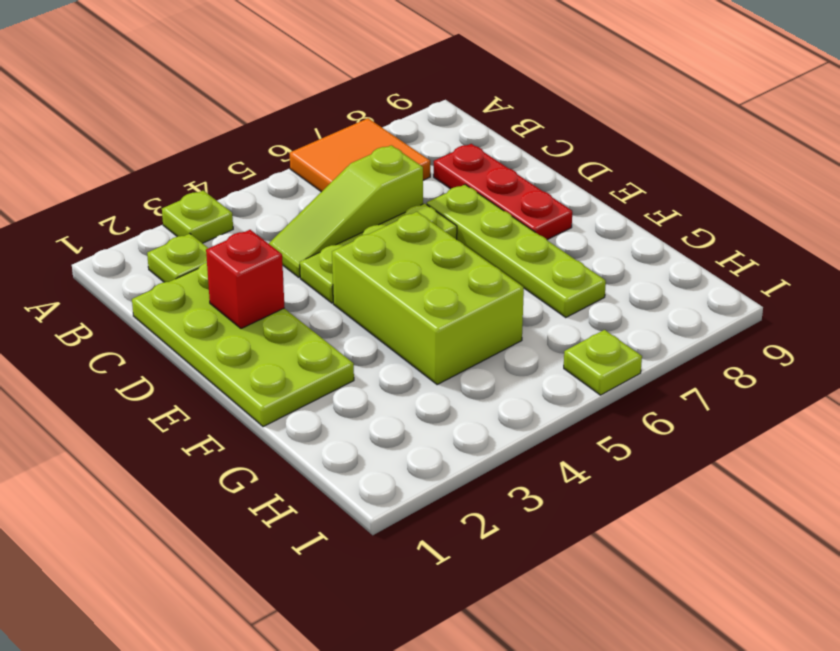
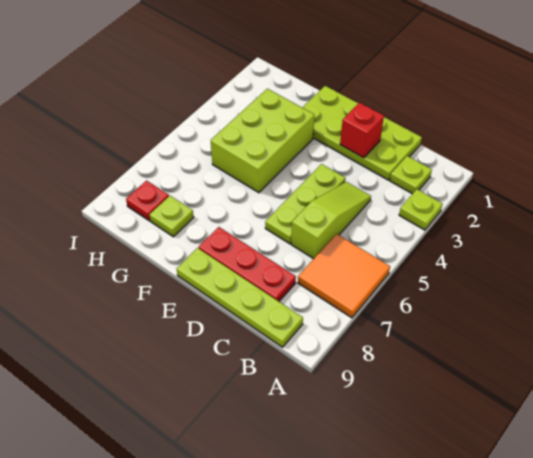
lime plate D7:G7 level 1 -> lime plate B9:E9 level 1
lime brick E4:G5 level 1 -> lime brick F3:G5 level 1
none -> red plate H8 level 1
lime plate I6 level 1 -> lime plate G8 level 1

